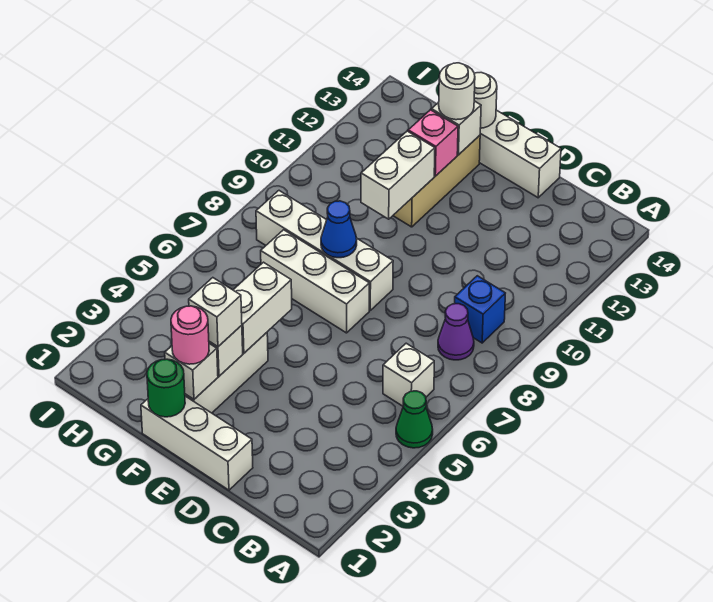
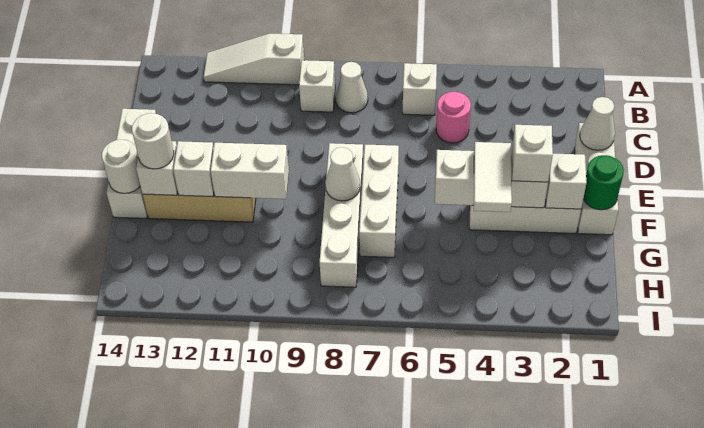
green cone A5 level 1 -> none
none -> white slope A10:A12 level 1 top 10
purple cone B8 level 1 -> white cone B8 level 1
blue brick B9 level 1 -> white brick B9 level 1
none -> white cone D1 level 2
pink round brick F2 level 3 -> pink round brick C5 level 1
none -> white tile F4:G4 level 3
blue cone F8 level 2 -> white cone F8 level 2
pink brick F12 level 2 -> white brick F12 level 2

